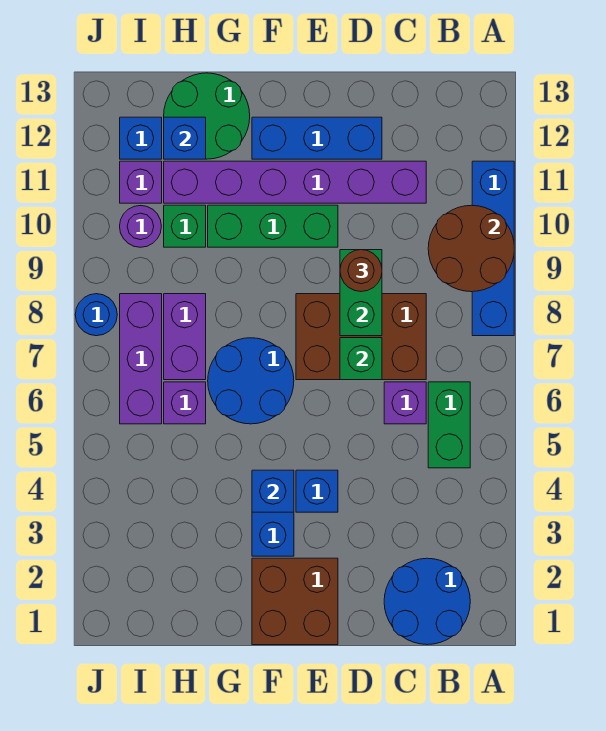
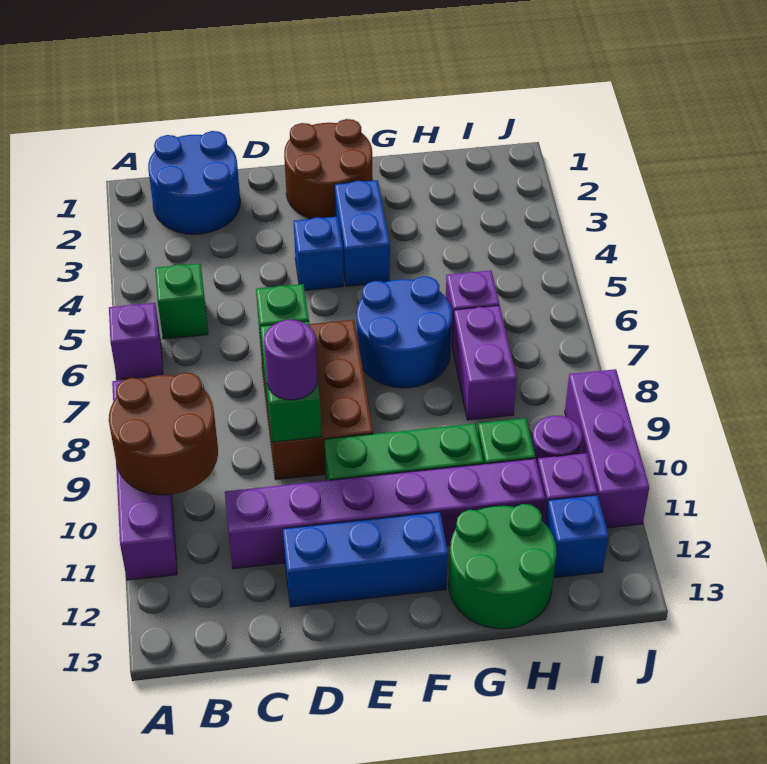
blue brick A8:A11 level 1 -> purple brick A8:A11 level 1
green brick B5:B6 level 1 -> green brick B5 level 1
purple brick C6 level 1 -> purple brick A6 level 1
brown brick C7:E8 level 1 -> brown brick D7:E9 level 1
brown round brick D9 level 3 -> purple round brick D9 level 3
brown brick E1:F2 level 1 -> brown round brick E1:F2 level 1
blue brick F4 level 2 -> none
blue brick H12 level 2 -> none
purple brick I6:I8 level 1 -> purple brick J9:J11 level 1
blue round brick J8 level 1 -> none

